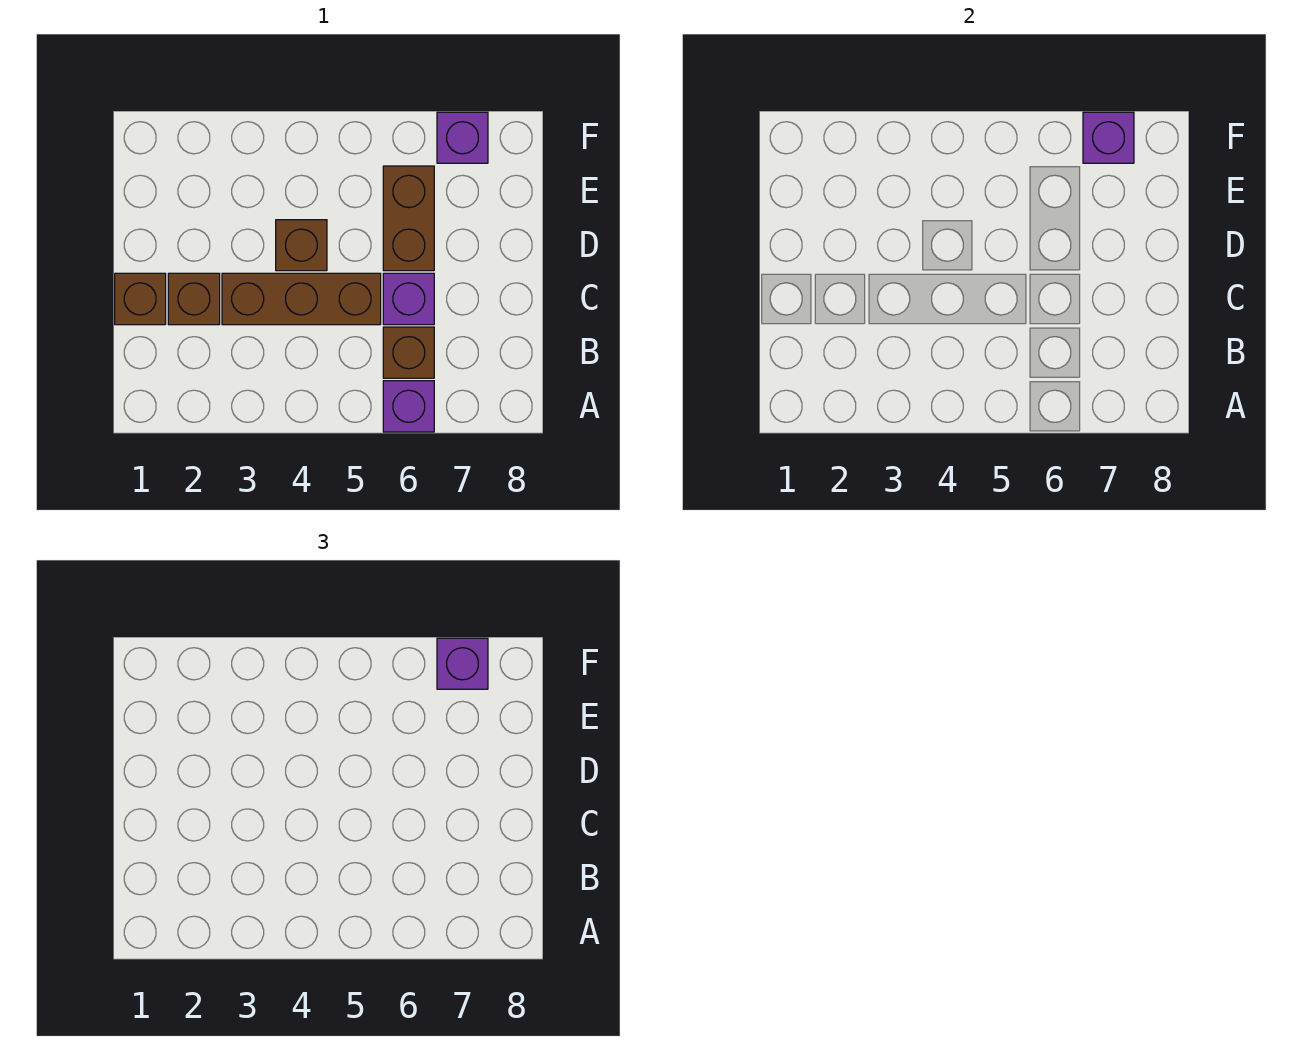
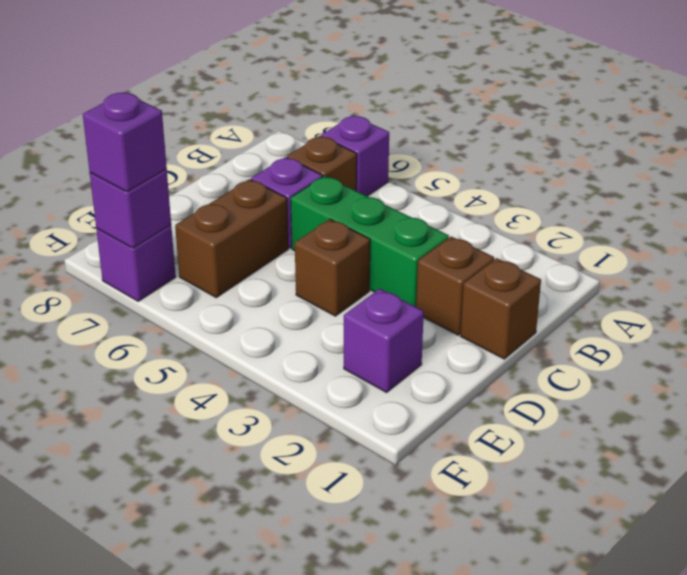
brown brick C3:C5 level 1 -> green brick C3:C5 level 1
none -> purple brick E2 level 1

